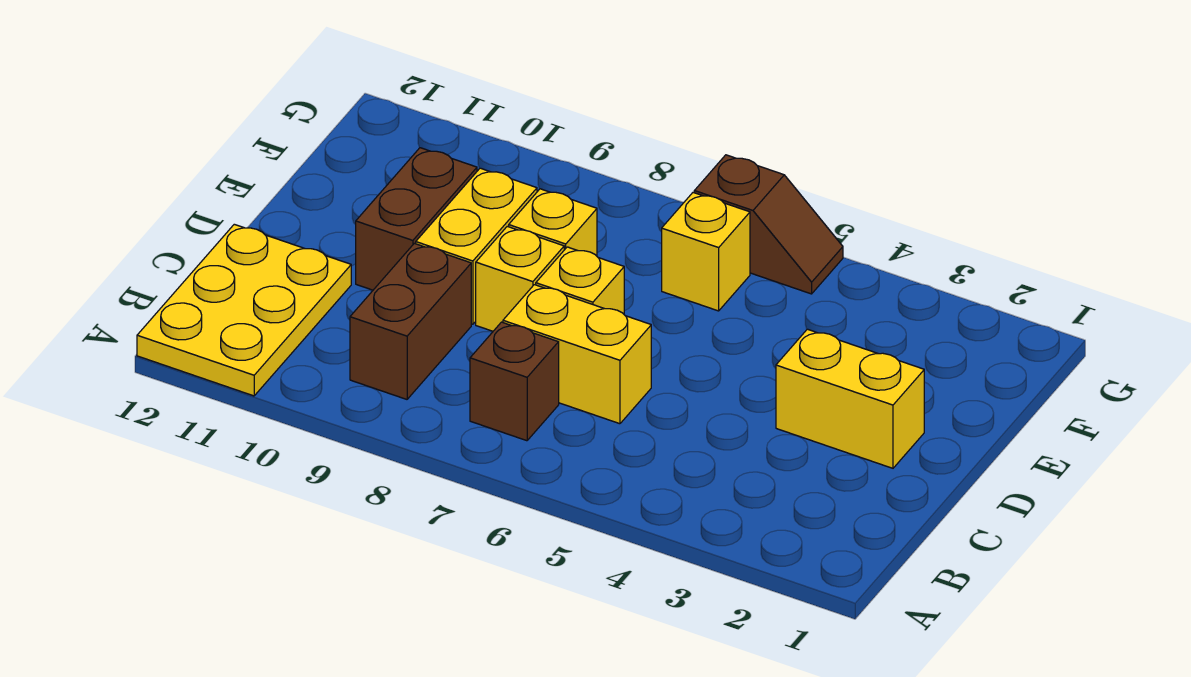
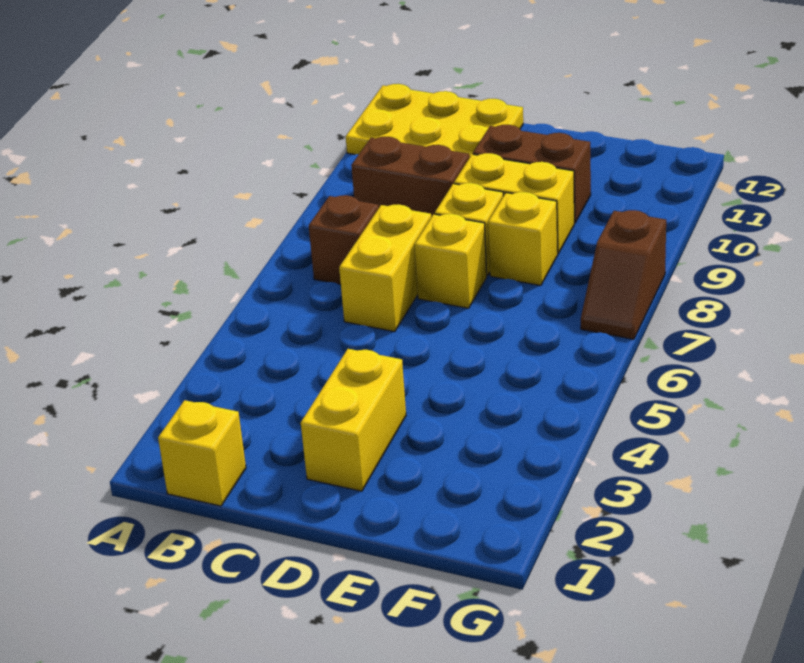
yellow brick F6 level 1 -> yellow brick B1 level 1
brown slope G5:G6 level 1 top 6 -> brown slope G7:G8 level 1 top 8

